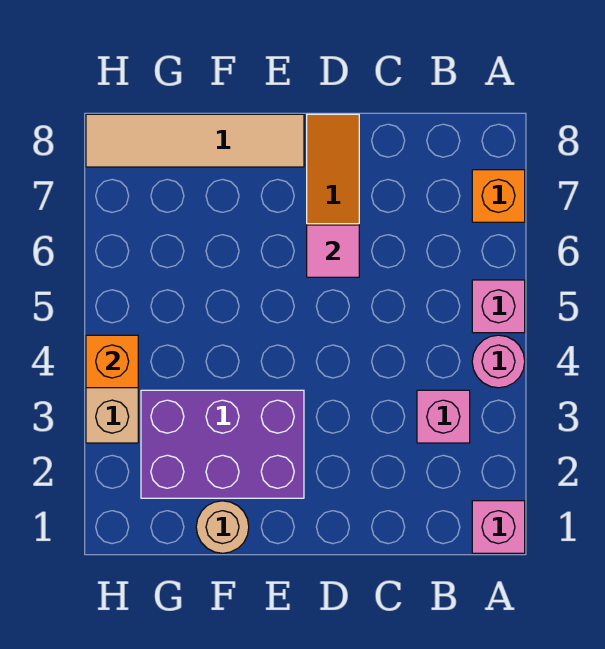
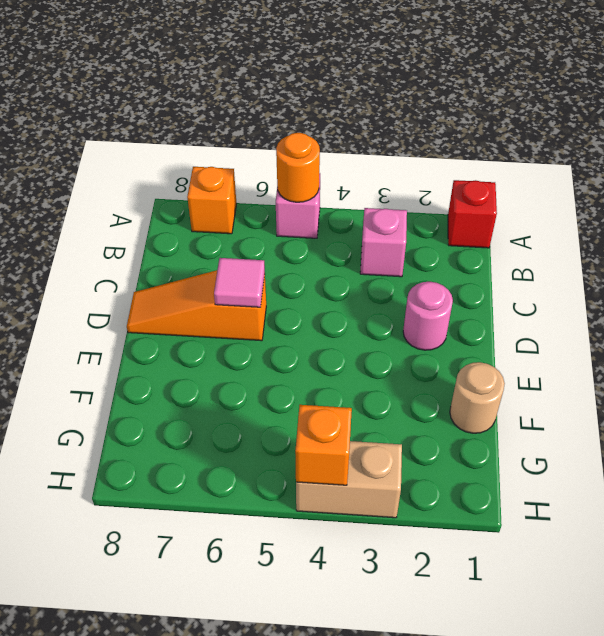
pink brick A1 level 1 -> red brick A1 level 1
pink round brick A4 level 1 -> pink round brick D2 level 1
none -> orange round brick A5 level 2
purple brick E2:G3 level 1 -> none
tan tile E8:H8 level 1 -> none

